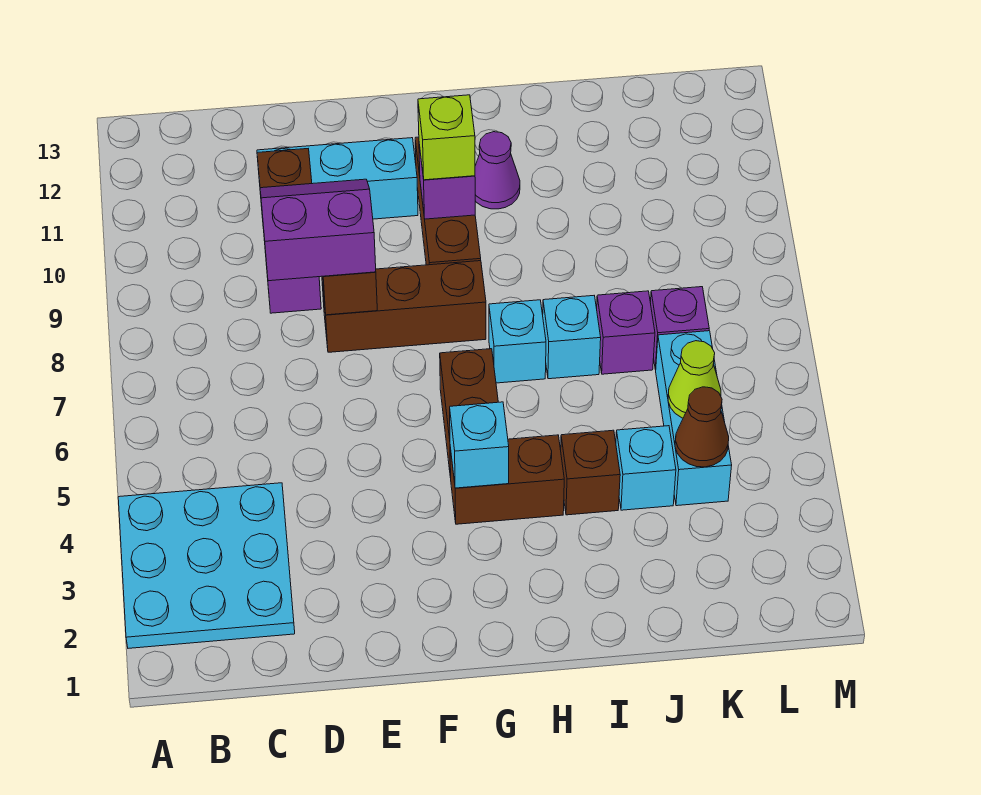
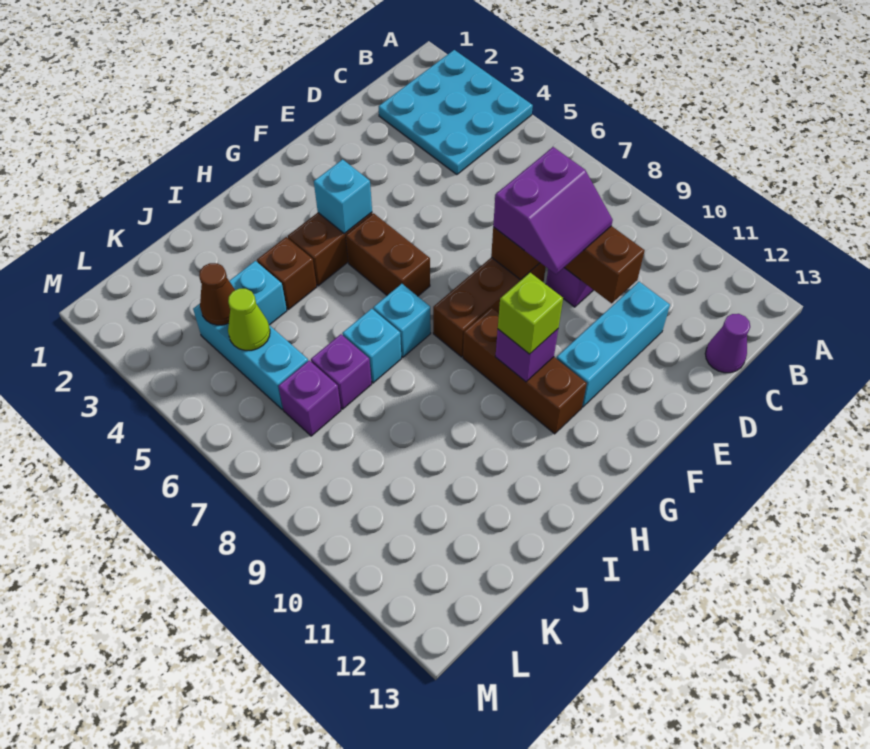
purple cone H11 level 1 -> purple cone C13 level 1

